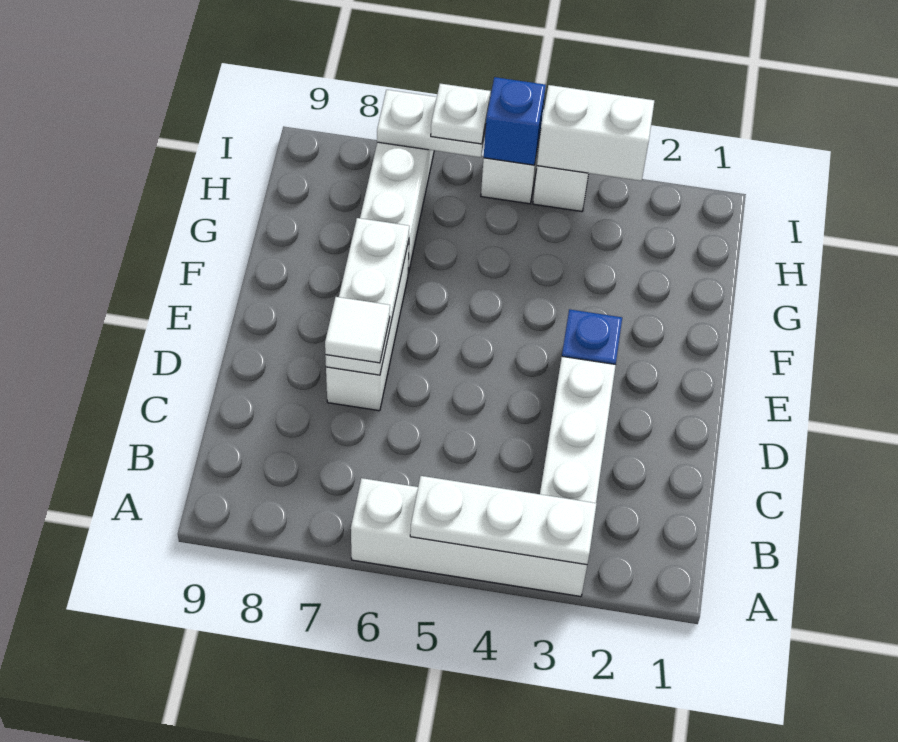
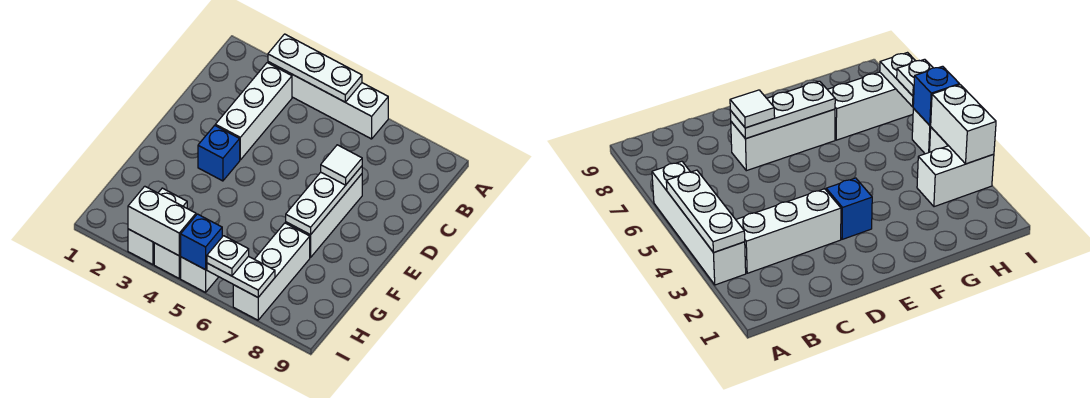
none -> white brick H3:I3 level 1

